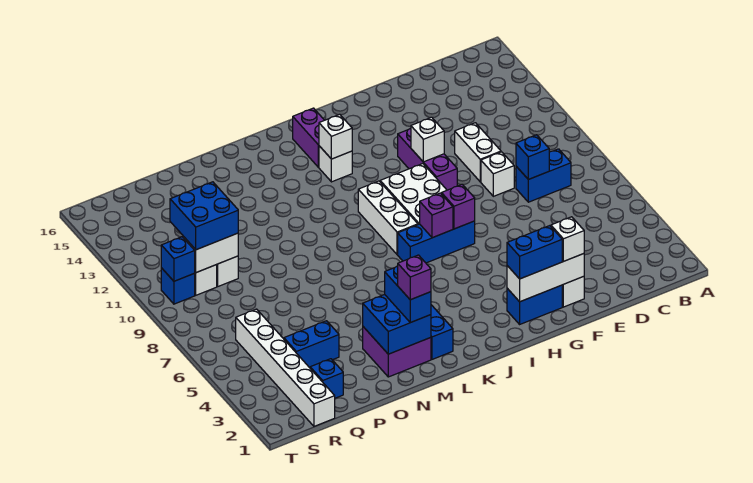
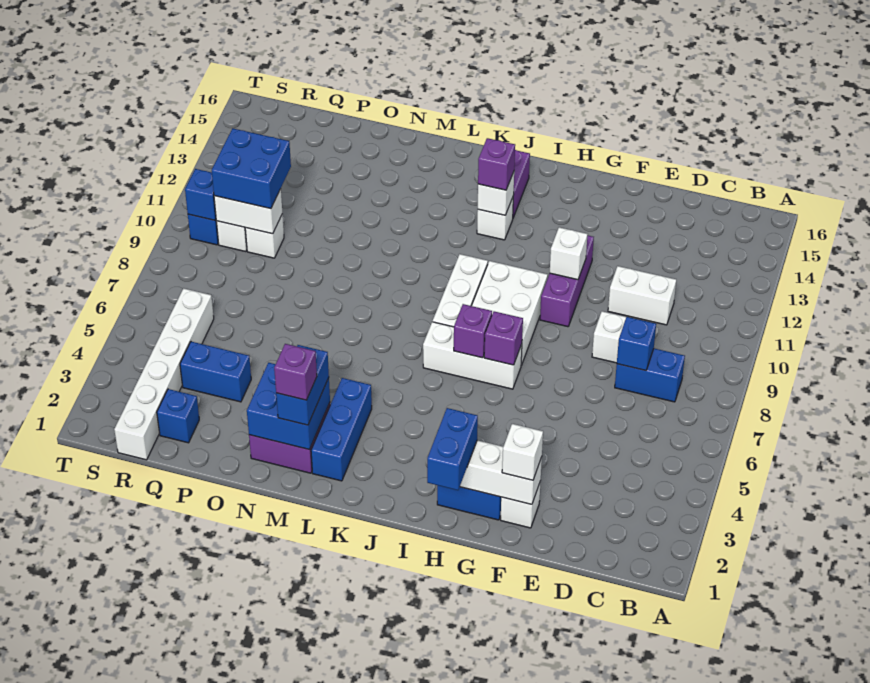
white brick E10:E11 level 1 -> white brick D11:E11 level 1
blue brick G2:H2 level 3 -> blue brick H1:H2 level 3
blue brick H7:J7 level 1 -> white brick H7:J7 level 1
none -> purple brick J13 level 3

